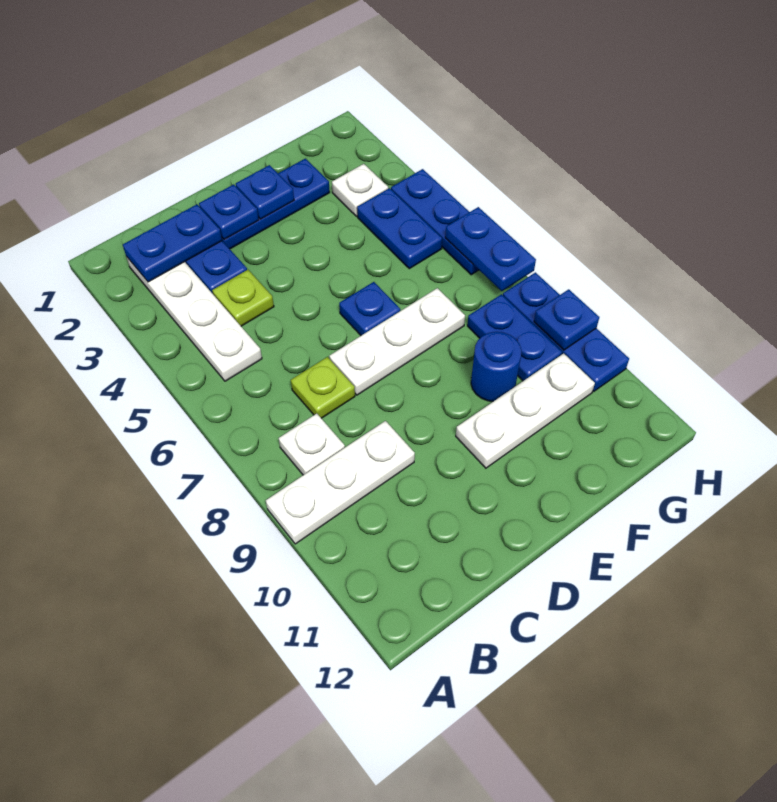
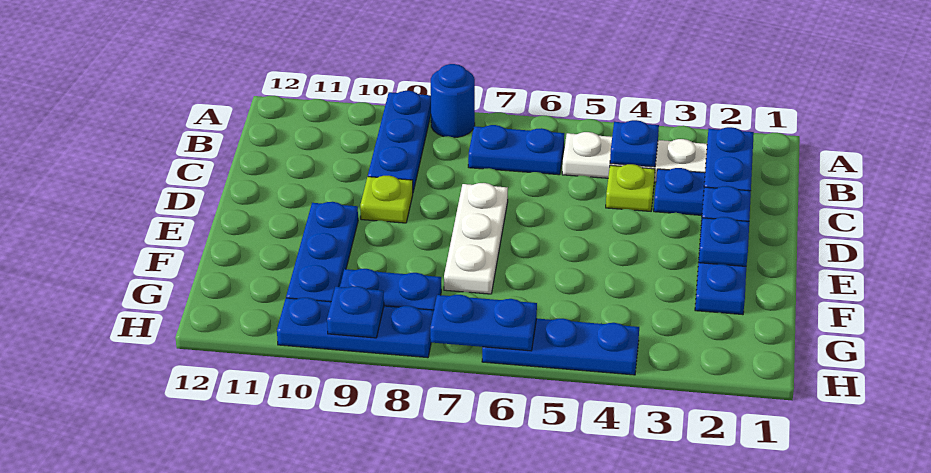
white plate A9:C9 level 1 -> blue plate A9:C9 level 1
white plate B8 level 1 -> none
lime plate C7 level 1 -> lime plate D9 level 1
blue plate E6 level 1 -> blue plate B4 level 2
white plate E10:G10 level 1 -> blue plate E10:G10 level 1
blue round brick F9 level 1 -> blue round brick A8 level 1
white plate G3 level 1 -> none
blue plate G4:G5 level 1 -> blue plate B6:B7 level 1

